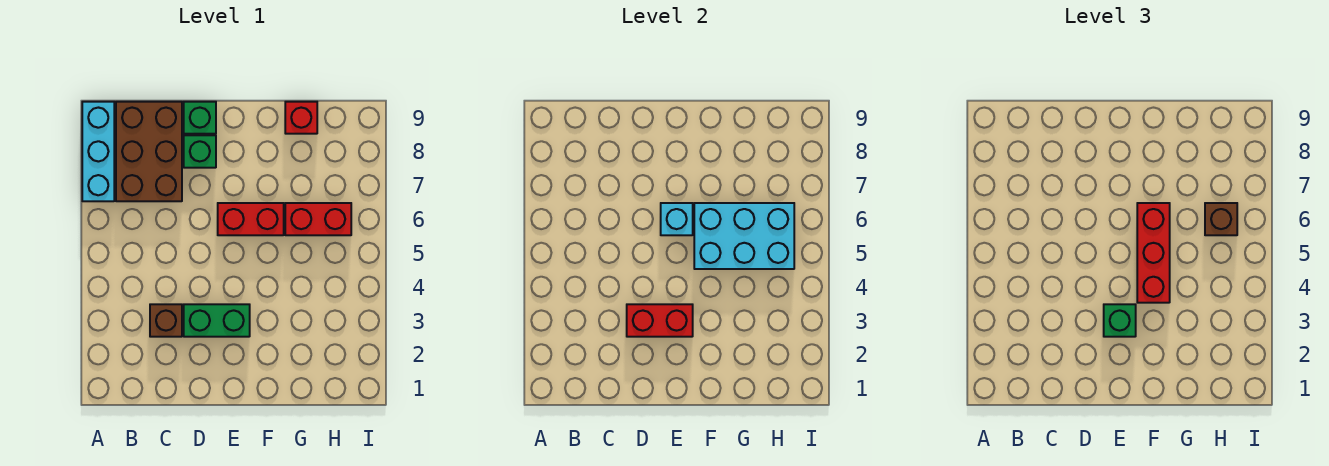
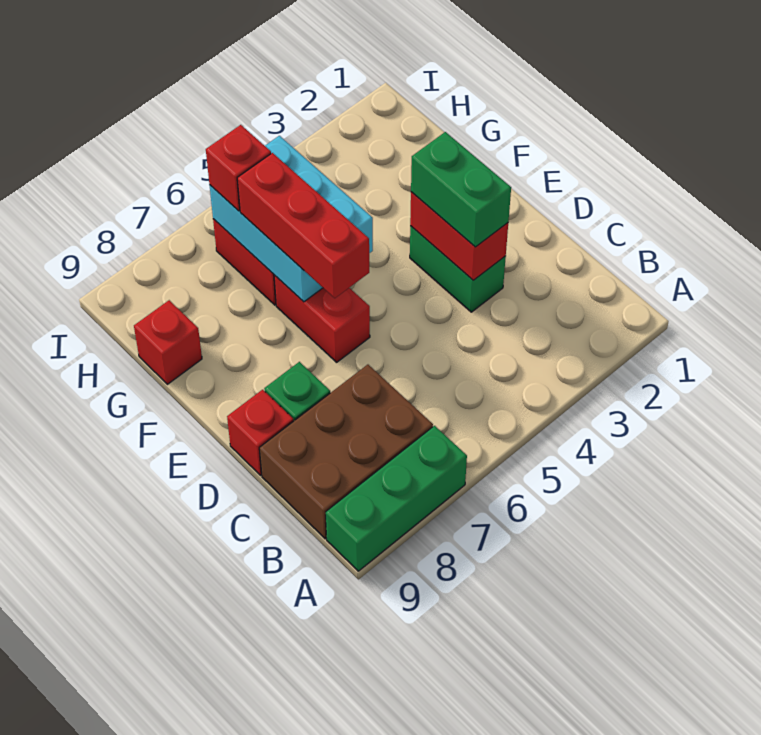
cyan brick A7:A9 level 1 -> green brick A7:A9 level 1
brown brick C3 level 1 -> none
green brick D9 level 1 -> red brick D9 level 1
green brick E3 level 3 -> green brick D3:E3 level 3
cyan brick E6 level 2 -> none
red brick F4:F6 level 3 -> red brick E6:G6 level 3
brown brick H6 level 3 -> red brick H6 level 3

